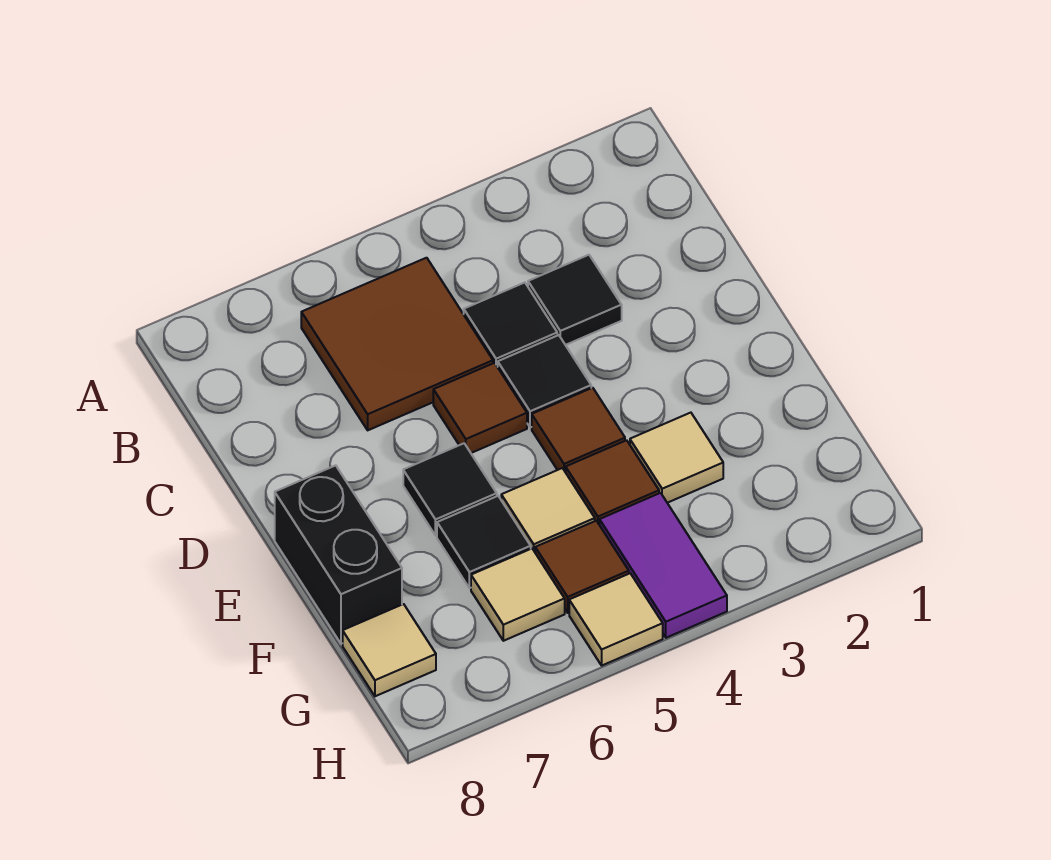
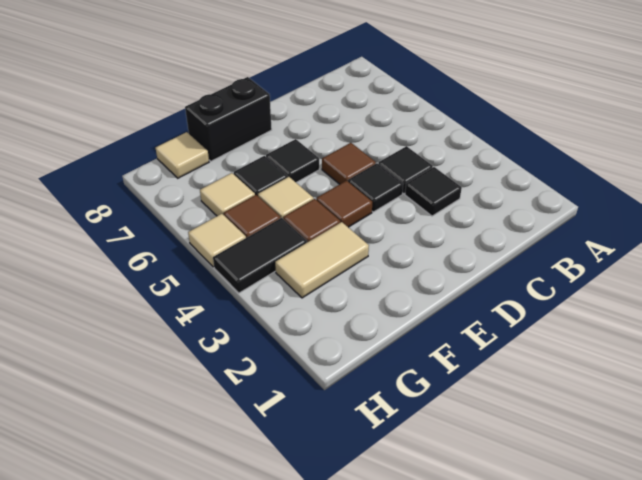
brown tile B5:C6 level 1 -> none
tan tile F3 level 1 -> tan tile F3:G3 level 1
purple tile G4:H4 level 1 -> black tile G4:H4 level 1

